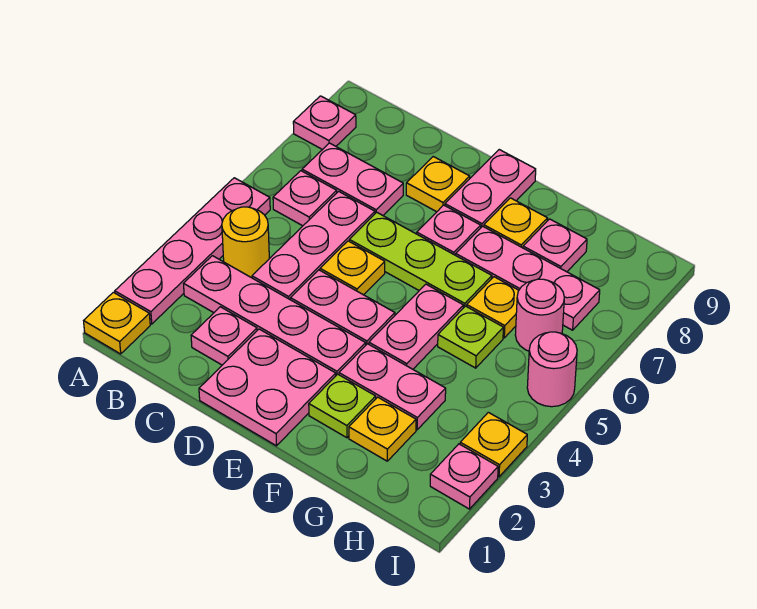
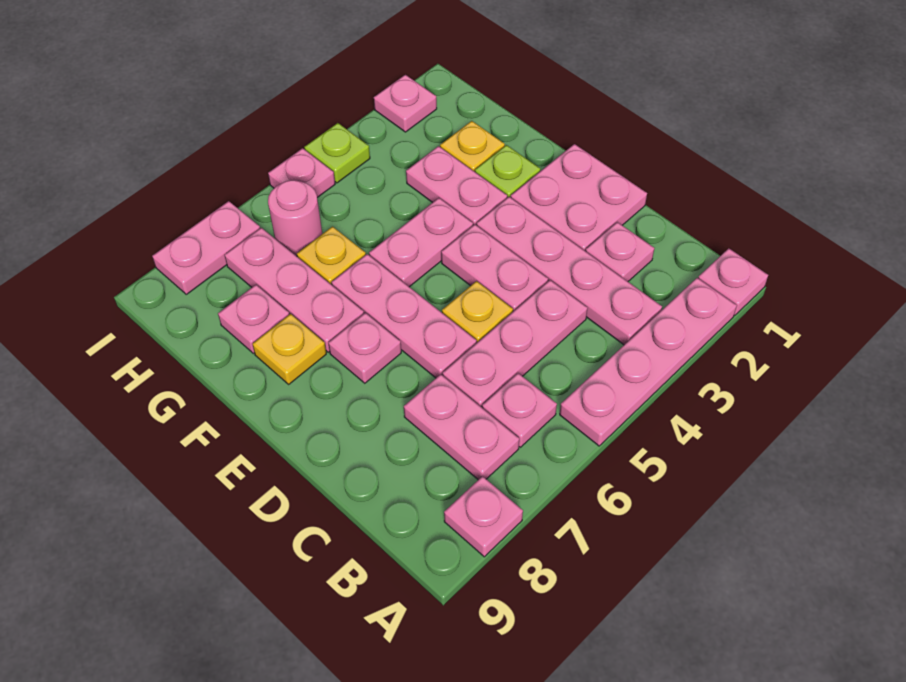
yellow plate A1 level 1 -> pink plate A1 level 1
yellow round brick B4 level 1 -> none
lime plate D6:F6 level 1 -> pink plate D6:F6 level 1
yellow plate D8 level 1 -> none
pink plate E8:E9 level 1 -> pink plate I7:I8 level 1
lime plate G5 level 1 -> lime plate I4 level 1
yellow plate I3 level 1 -> none
pink round brick I5 level 1 -> pink plate I5 level 1

